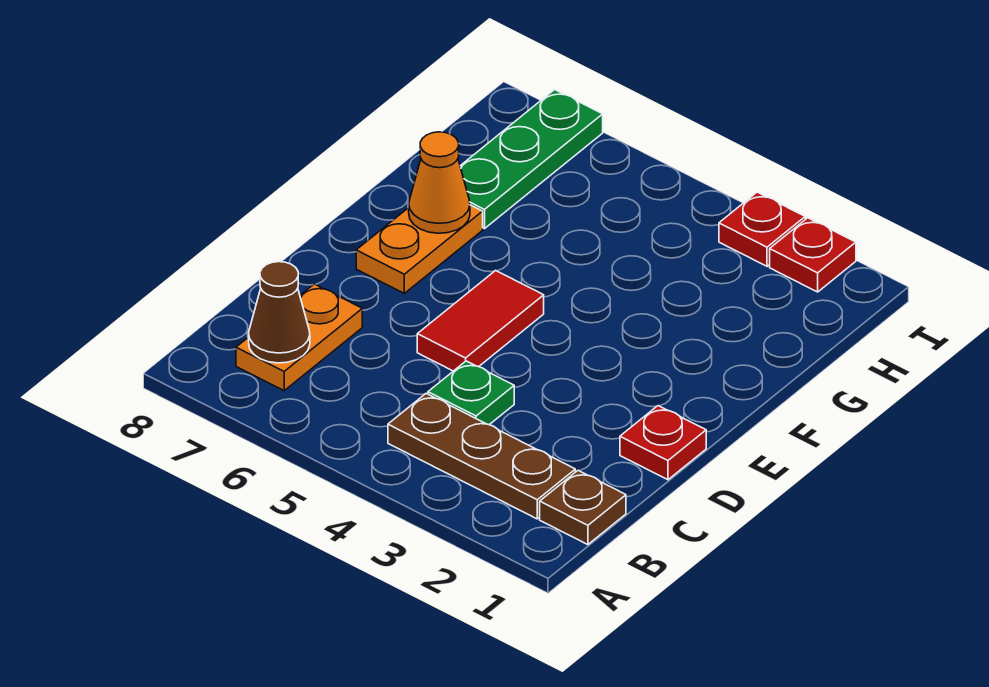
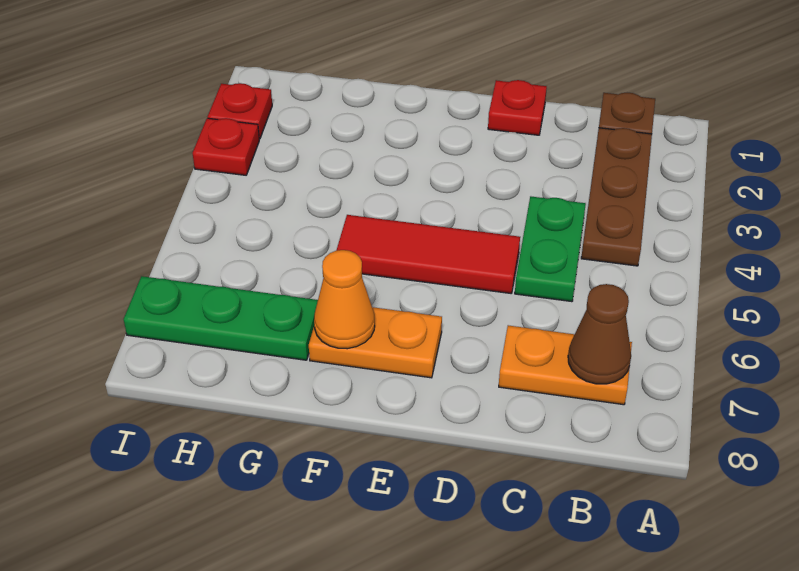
green plate C4 level 1 -> green plate C4:C5 level 1
red tile D5:E5 level 1 -> red tile D5:F5 level 1

